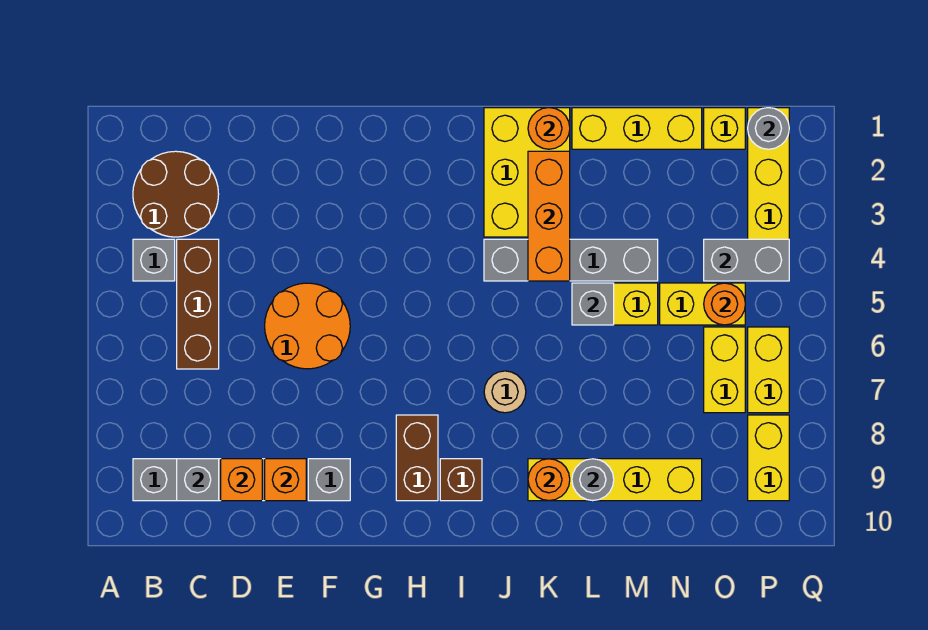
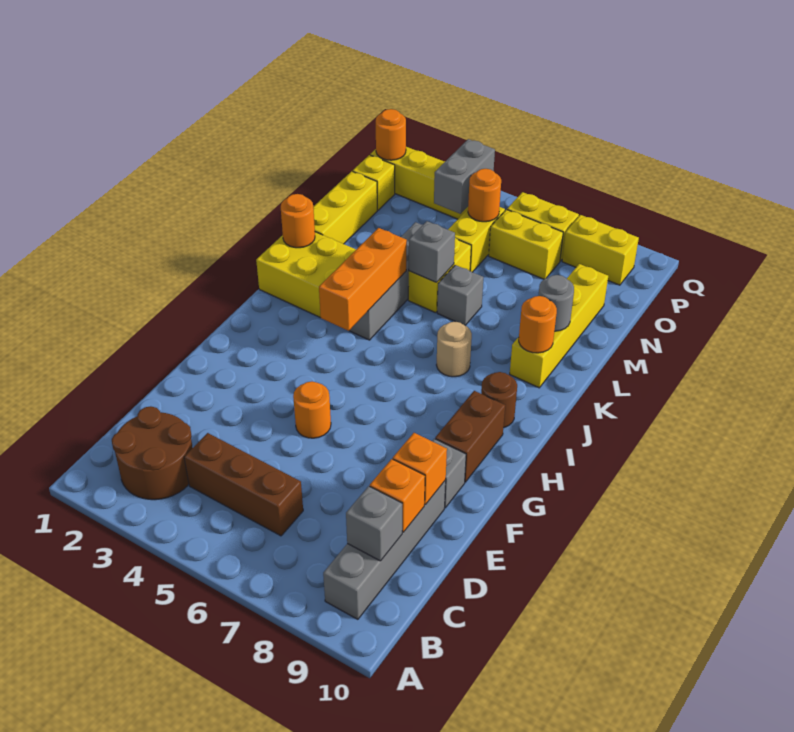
grey brick B4 level 1 -> grey brick L6 level 1
orange round brick E5:F6 level 1 -> orange round brick F5 level 1
brown brick H8:H9 level 1 -> brown brick G9:H9 level 1
brown brick I9 level 1 -> brown round brick I9 level 1
orange brick K2:K4 level 2 -> orange brick I4:K4 level 2
grey round brick P1 level 2 -> orange round brick P1 level 2

